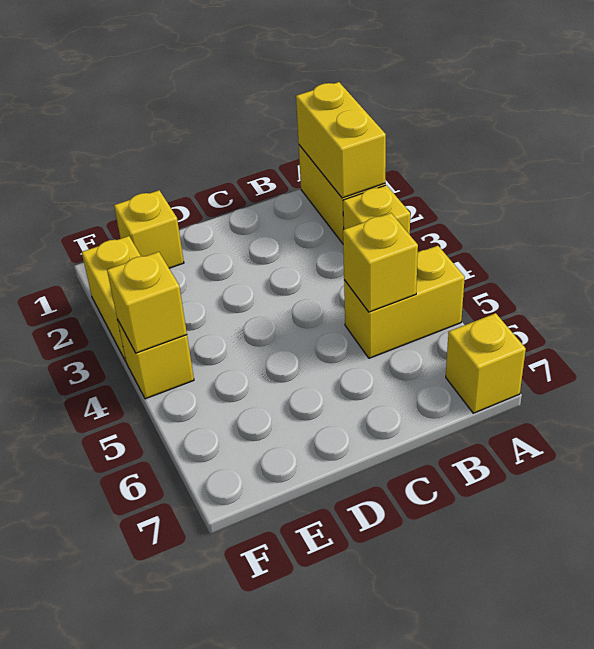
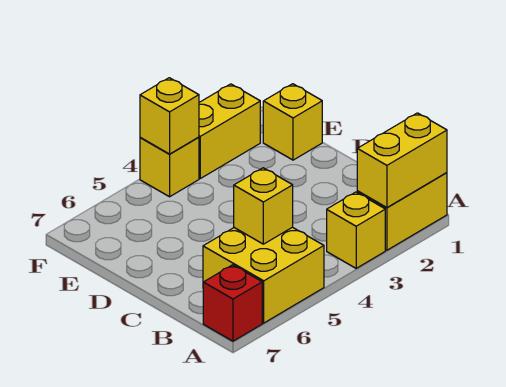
yellow brick A5:B5 level 1 -> yellow brick A5:B6 level 1
yellow brick A7 level 1 -> red brick A7 level 1

